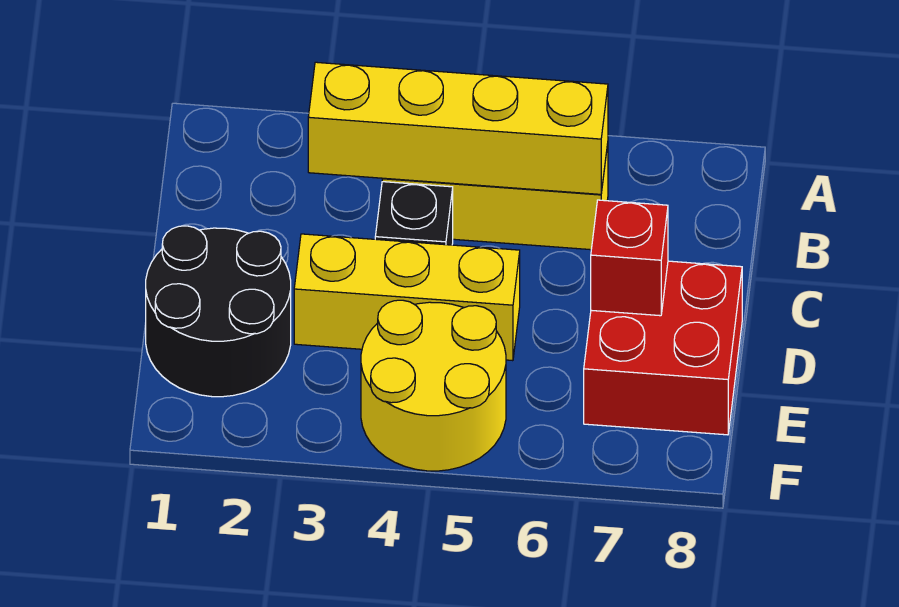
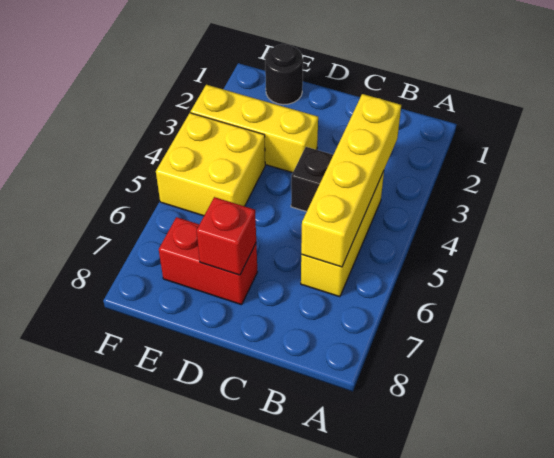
black round brick D1:E2 level 1 -> black round brick E1 level 1
yellow brick D3:D5 level 1 -> yellow brick D3:F3 level 1
red brick D7:E8 level 1 -> red brick D7:E7 level 1
yellow round brick E4:F5 level 1 -> yellow brick E4:F5 level 1

